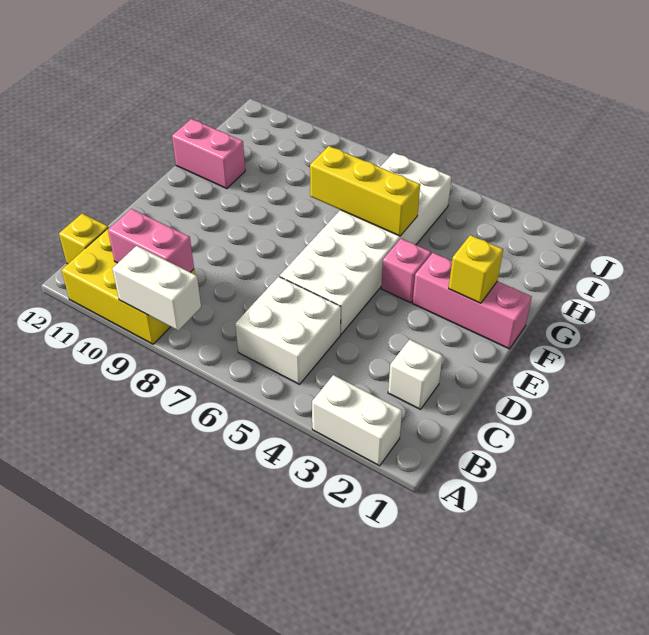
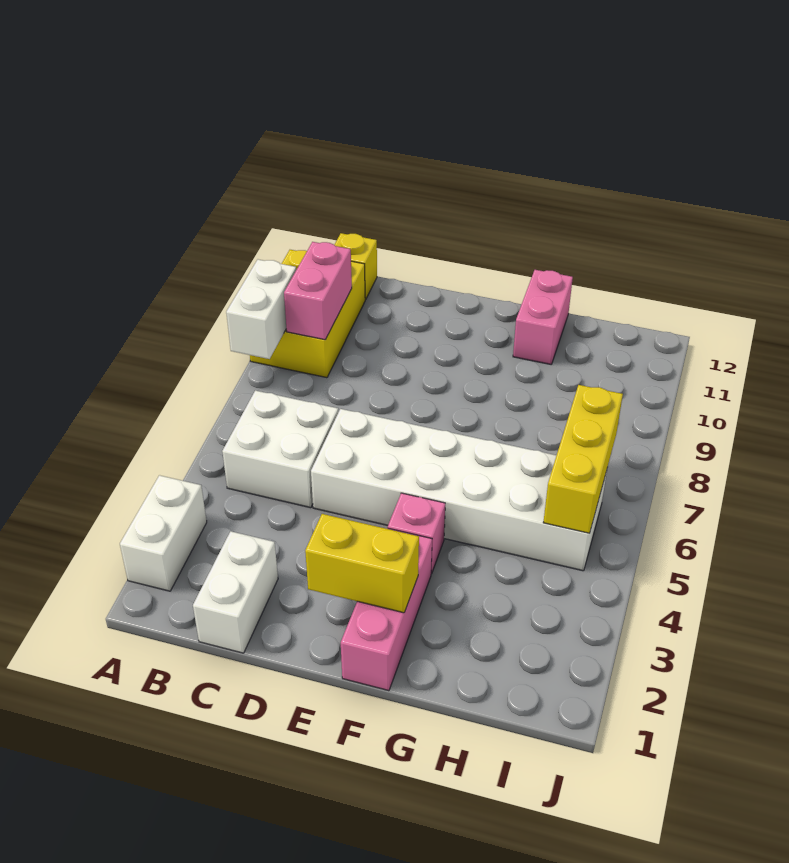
white brick C2 level 1 -> white brick C1:C2 level 1
yellow brick F2 level 2 -> yellow brick E2:F2 level 2
yellow brick G5:G7 level 2 -> yellow brick I5:I7 level 2

